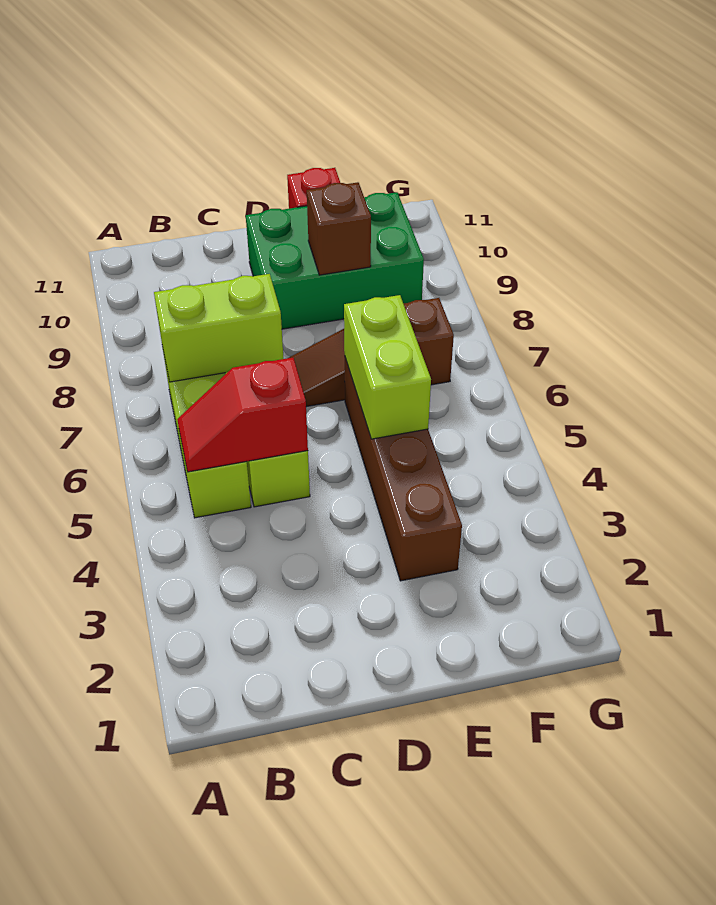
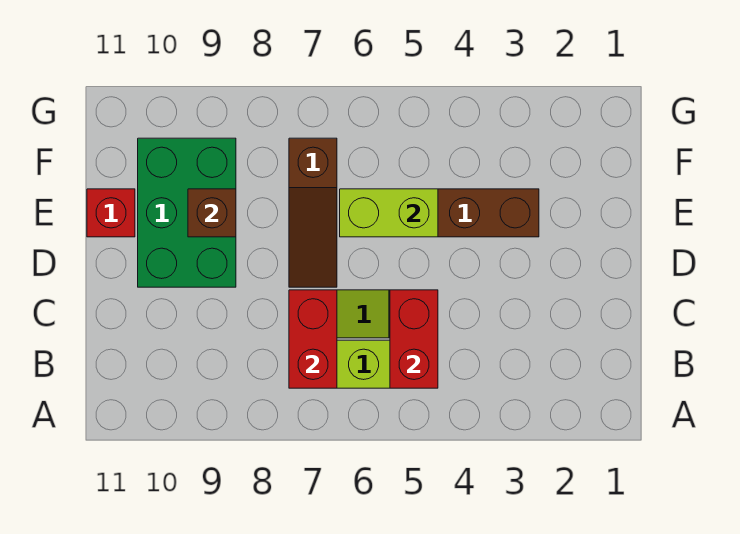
red slope B5:C5 level 2 top C -> red brick B5:C5 level 2
lime brick B7:C7 level 2 -> red brick B7:C7 level 2

